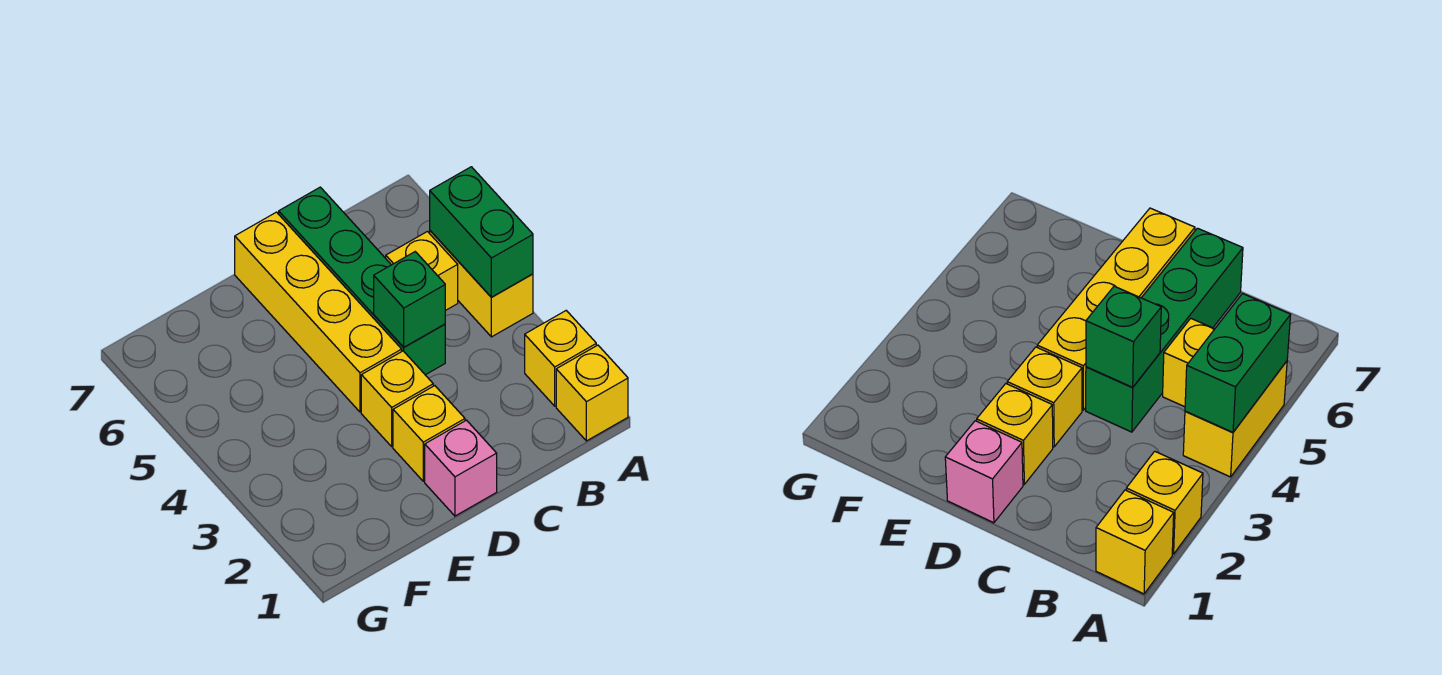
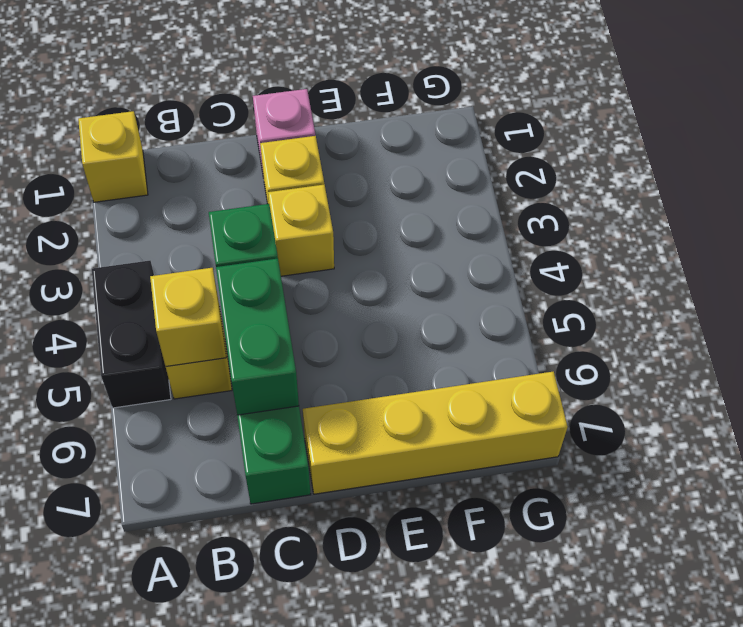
yellow brick A2 level 1 -> yellow brick B5 level 2
yellow brick A4:A5 level 1 -> black brick A4:A5 level 1
green brick A4:A5 level 2 -> green brick C5:C6 level 2
yellow brick D4:D7 level 1 -> yellow brick D7:G7 level 1

